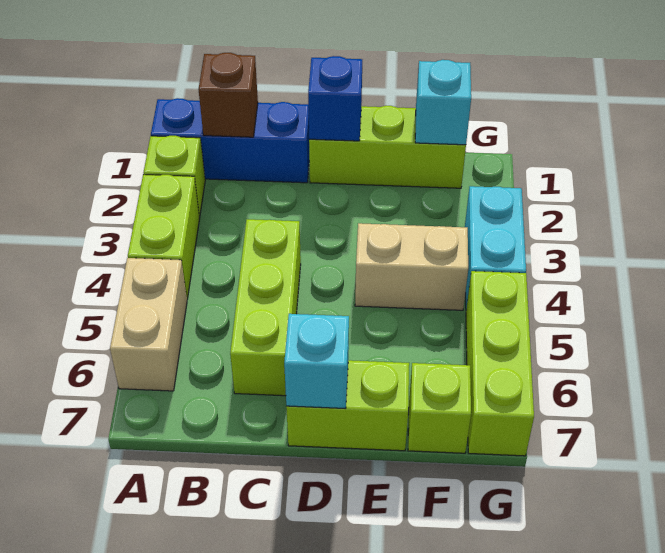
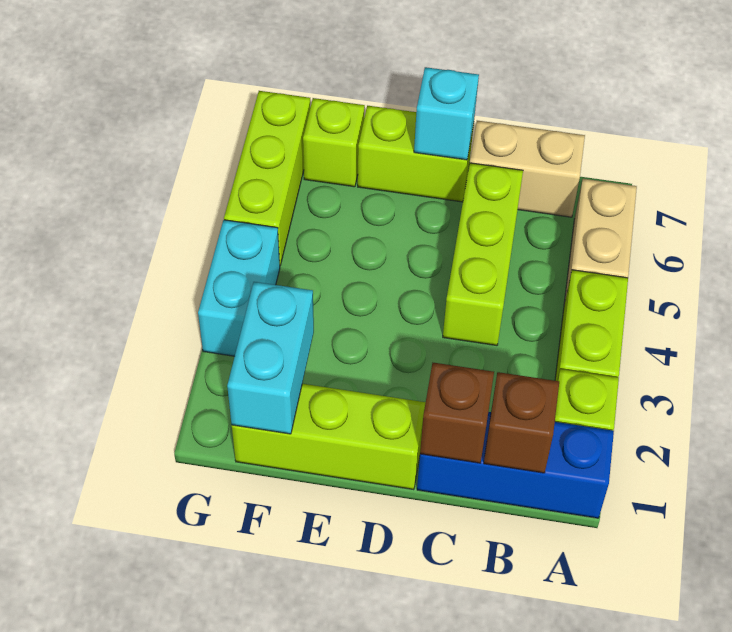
none -> brown brick C1 level 2
blue brick D1 level 2 -> none
tan brick E4:F4 level 1 -> tan brick B7:C7 level 1
cyan brick F1 level 2 -> cyan brick F1:F2 level 2

